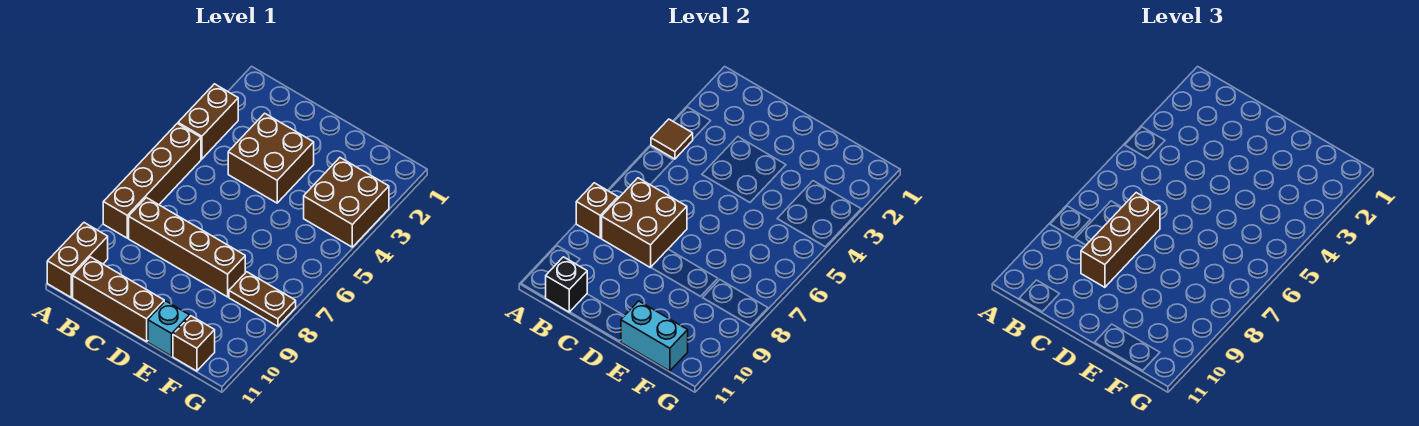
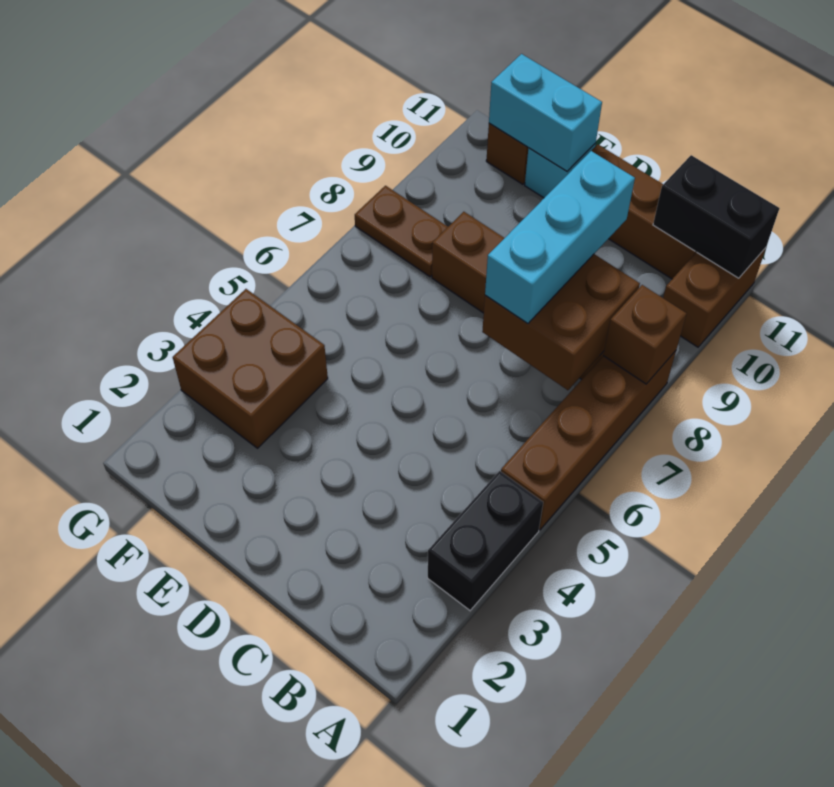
brown brick A3:A4 level 1 -> black brick A3:A4 level 1
brown tile A4 level 2 -> none
black brick B11 level 2 -> black brick A11:B11 level 2
brown brick C3:D4 level 1 -> none
brown brick C7:C9 level 3 -> cyan brick C7:C9 level 3

